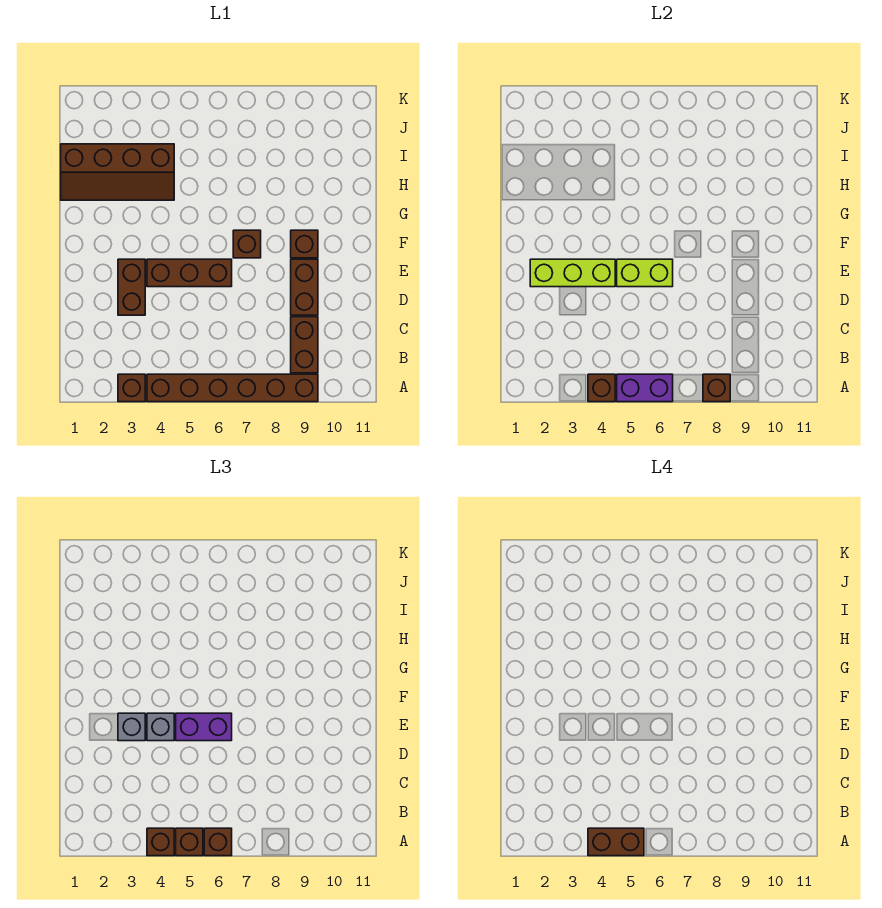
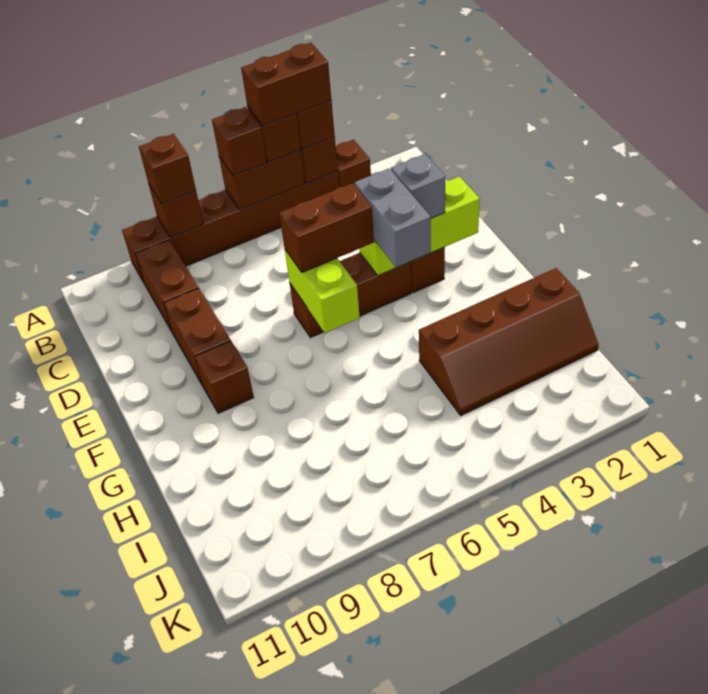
purple brick A5:A6 level 2 -> brown brick A5:A6 level 2
grey brick E4 level 3 -> grey brick E4:F4 level 3
lime brick E5:E6 level 2 -> lime brick E6:F6 level 2
purple brick E5:E6 level 3 -> brown brick E5:E6 level 3
brown brick F7 level 1 -> brown brick A8 level 3
brown slope H1:I4 level 1 top I -> brown slope H1:I4 level 1 top H

